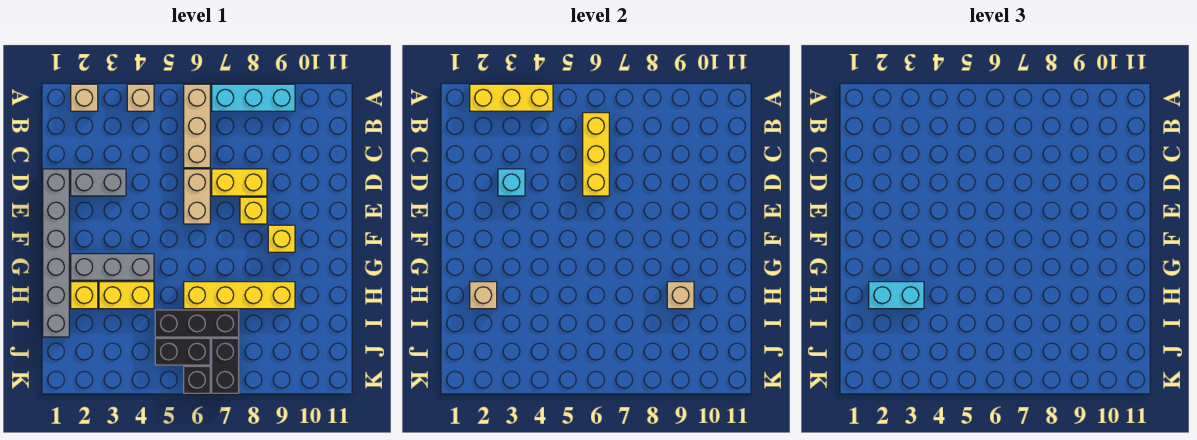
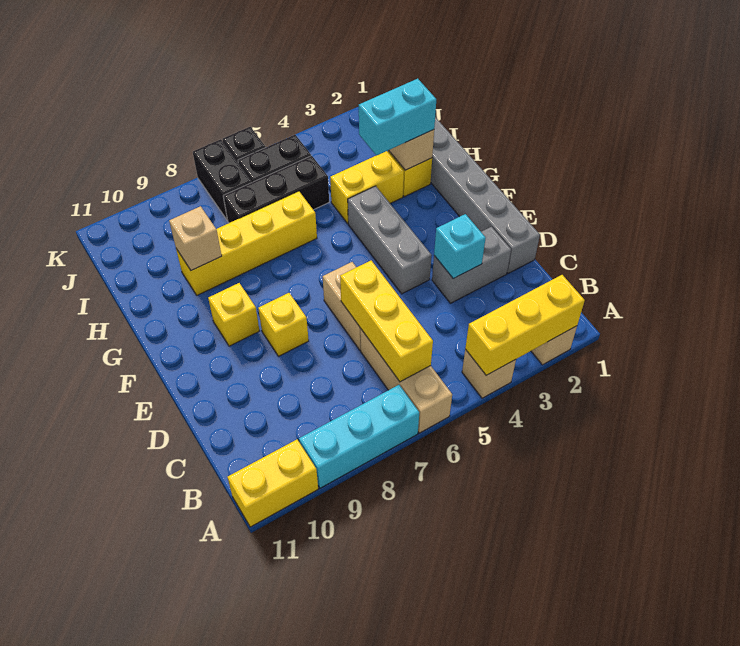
yellow brick D7:D8 level 1 -> yellow brick A10:A11 level 1
grey brick G2:G4 level 1 -> grey brick E4:G4 level 1

